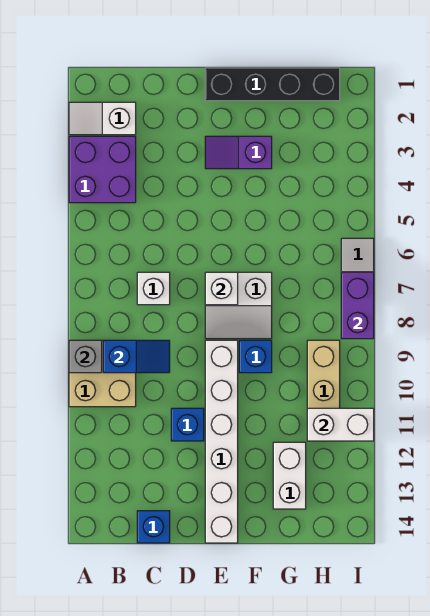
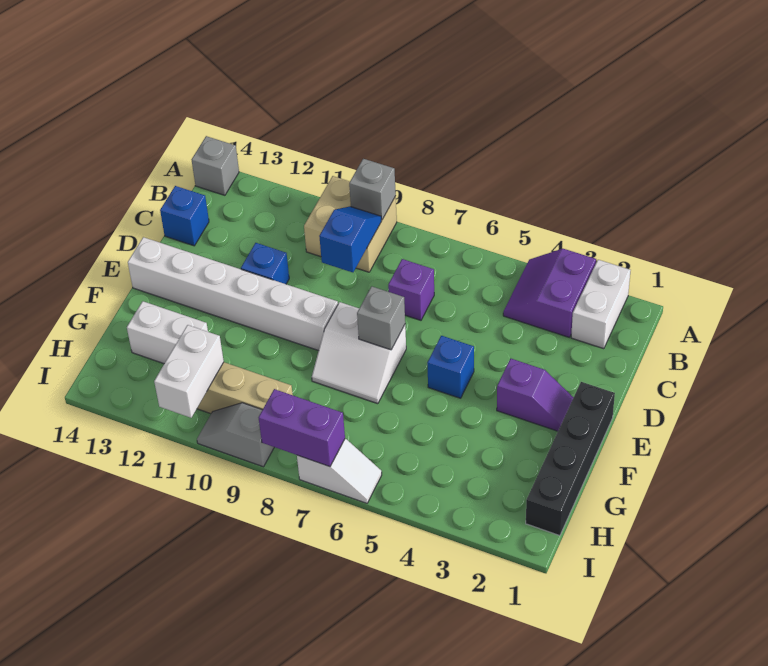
white slope A2:B2 level 1 top B -> white brick A2:B2 level 1
purple brick A3:B4 level 1 -> purple slope A3:B4 level 1 top 3
none -> grey brick A14 level 1
blue slope B9:C9 level 2 top B -> blue slope B9:C9 level 2 top C
white brick C7 level 1 -> purple brick C7 level 1
purple slope E3:F3 level 1 top F -> purple slope E2:E3 level 1 top 3
white slope E7:F8 level 1 top 7 -> white slope E7:F8 level 1 top E
white brick E7 level 2 -> grey brick E7 level 2
blue brick F9 level 1 -> blue brick E5 level 1
none -> grey slope I9:I10 level 1 top 9

